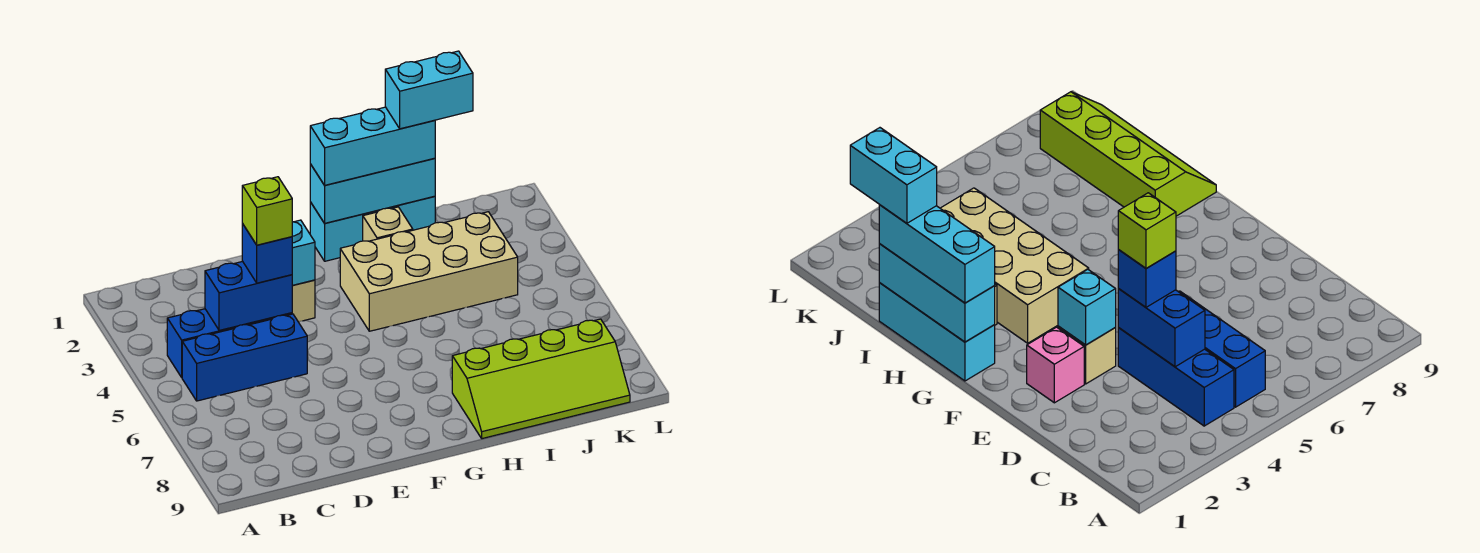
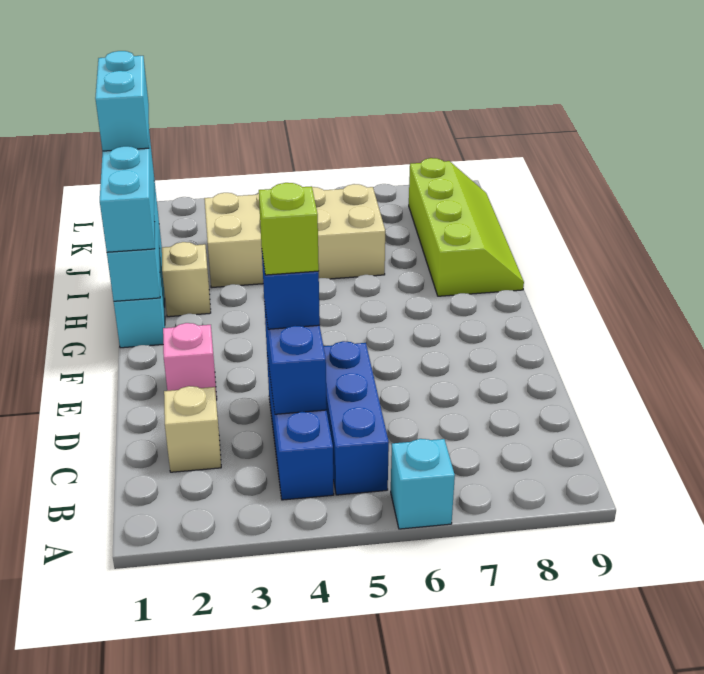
tan brick E3 level 1 -> tan brick C2 level 1
cyan brick E3 level 2 -> cyan brick A6 level 1
tan brick G3:J4 level 1 -> tan brick I3:J6 level 1

